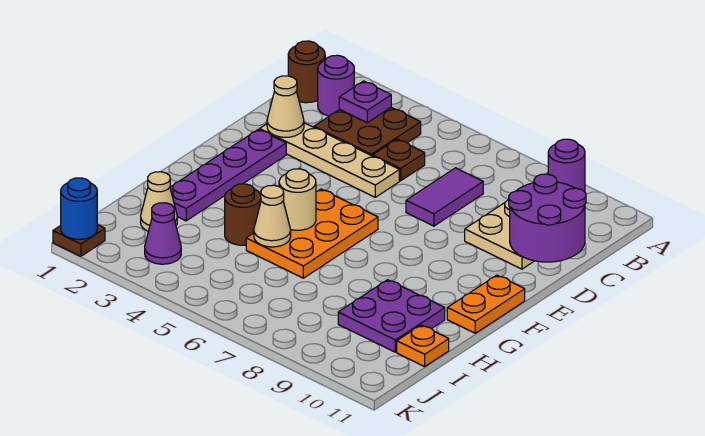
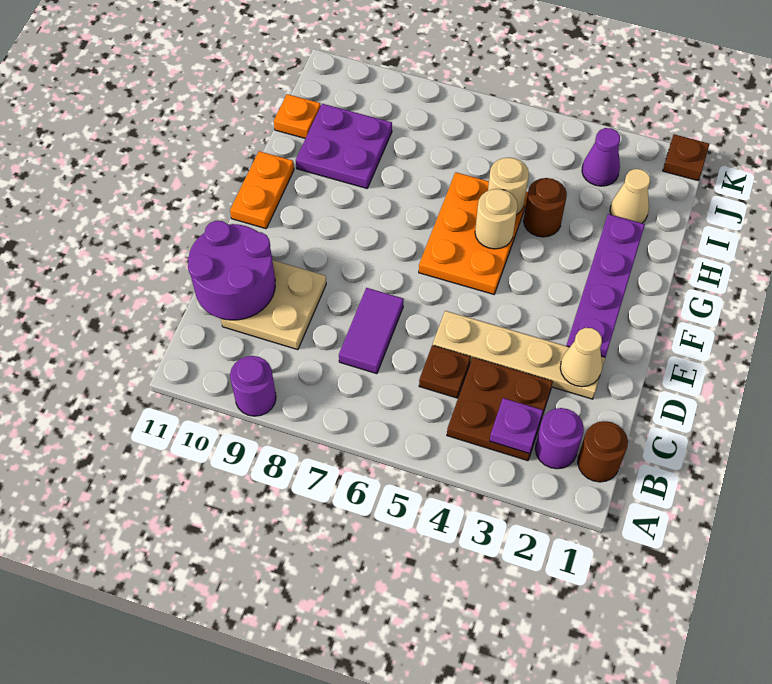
tan cone H5 level 2 -> tan round brick H5 level 2
blue round brick K1 level 2 -> none

